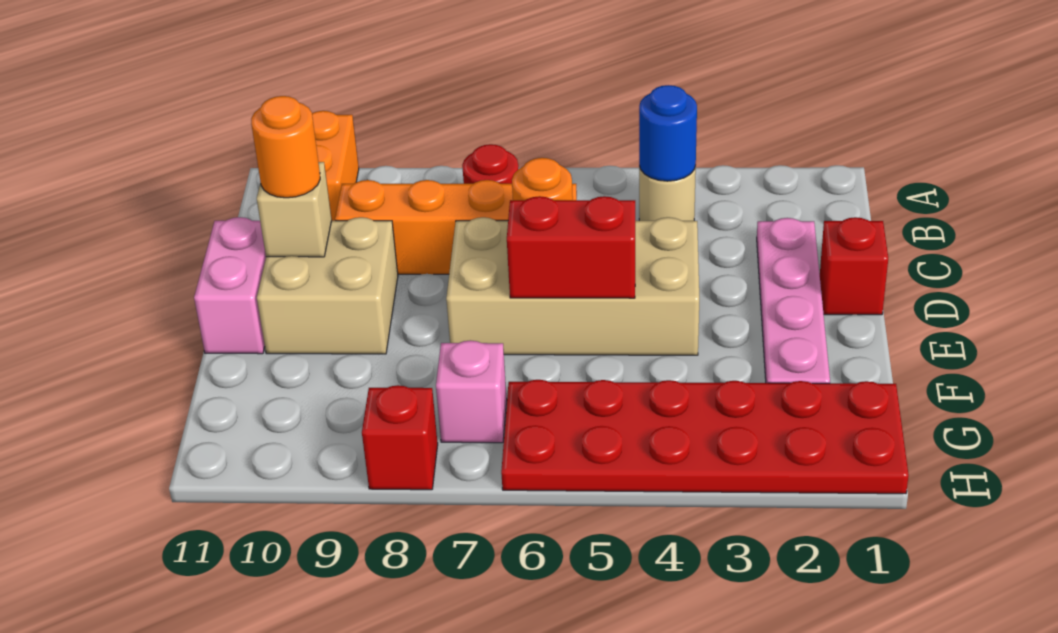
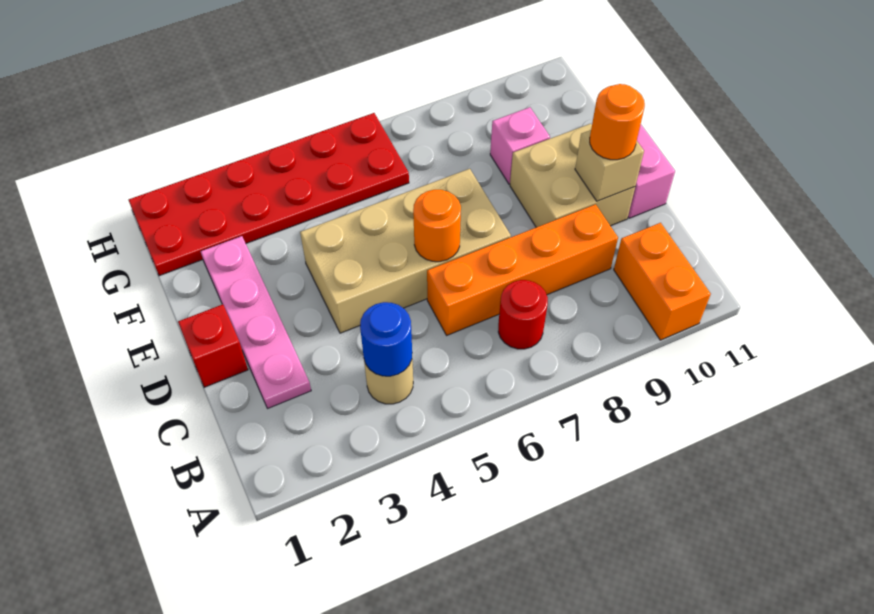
red brick E5:E6 level 2 -> none
pink brick G7 level 1 -> pink brick F9 level 1
red brick H8 level 1 -> none

